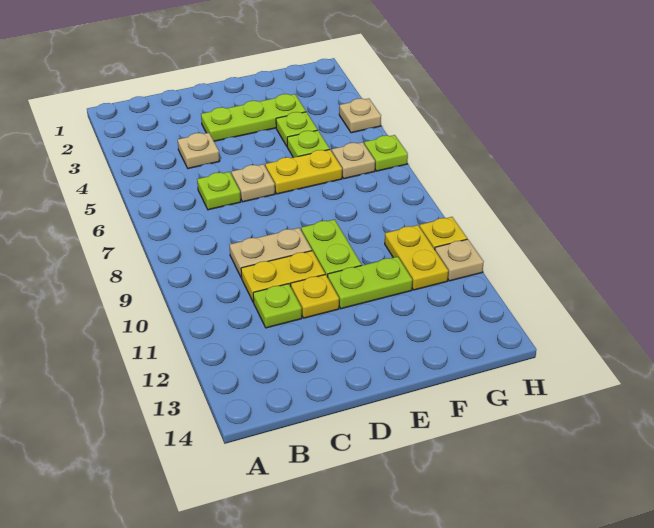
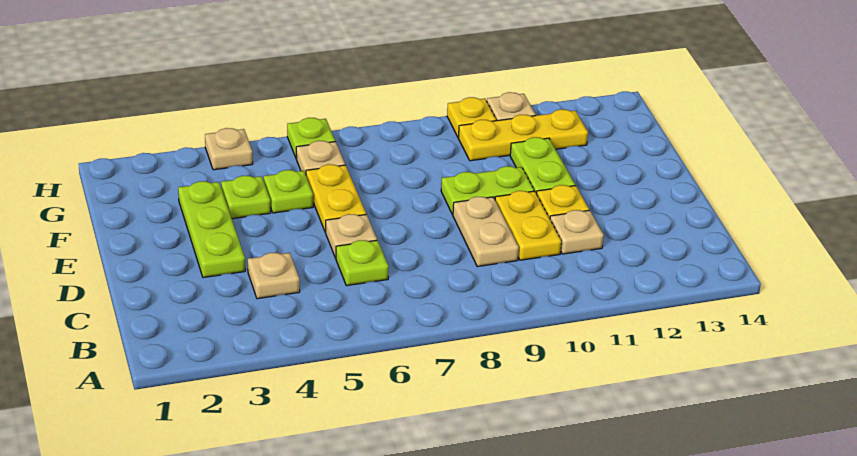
lime plate C11 level 1 -> tan plate C11 level 1
yellow plate G10:G11 level 1 -> yellow plate G10:G12 level 1

